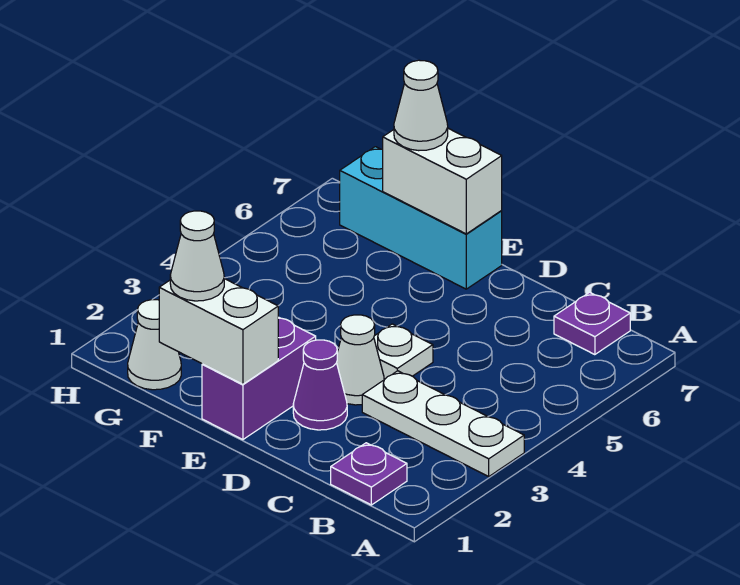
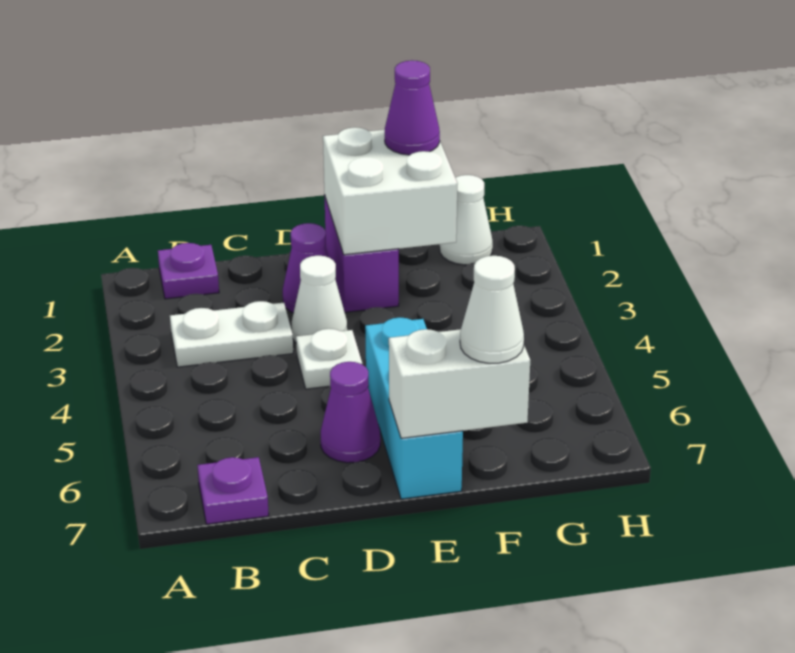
white plate A3:C3 level 1 -> white plate B3:C3 level 1
none -> purple cone D6 level 1
white brick E1:F1 level 2 -> white brick E1:F2 level 2
cyan brick E7:G7 level 1 -> cyan brick E5:E7 level 1
white cone F1 level 3 -> purple cone F1 level 3

